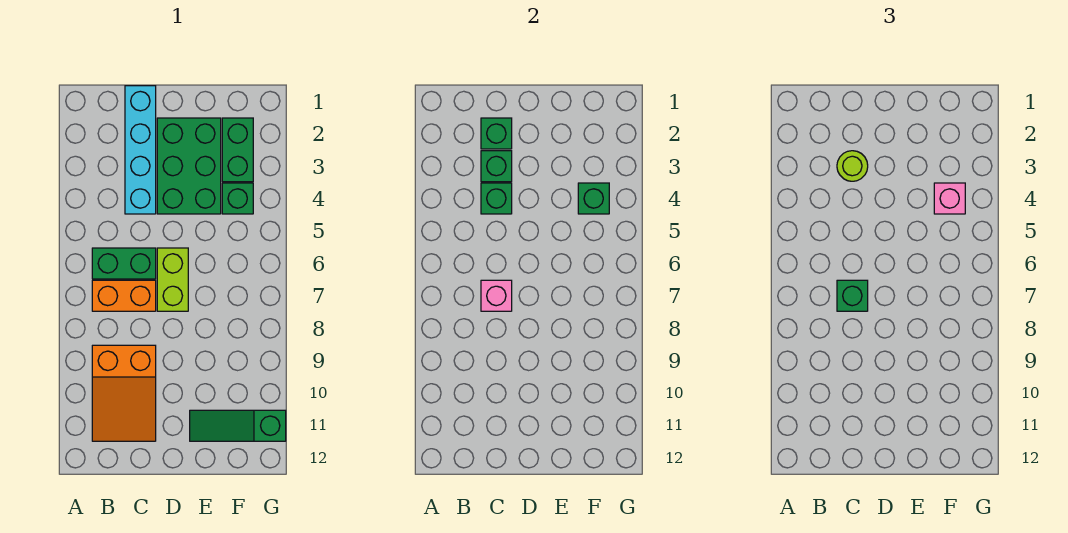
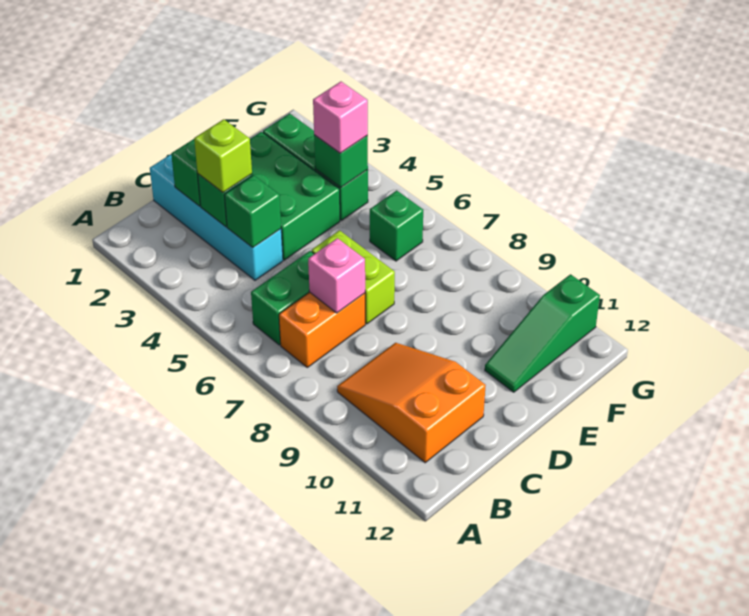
orange slope B9:C11 level 1 top 9 -> orange slope B9:C11 level 1 top 11
lime round brick C3 level 3 -> lime brick C3 level 3
green brick C7 level 3 -> green brick F6 level 1

